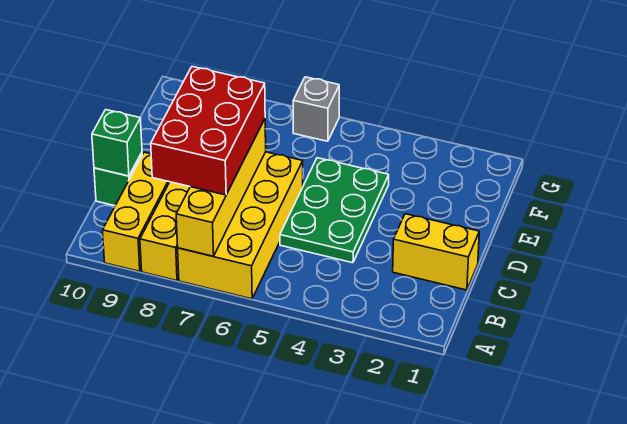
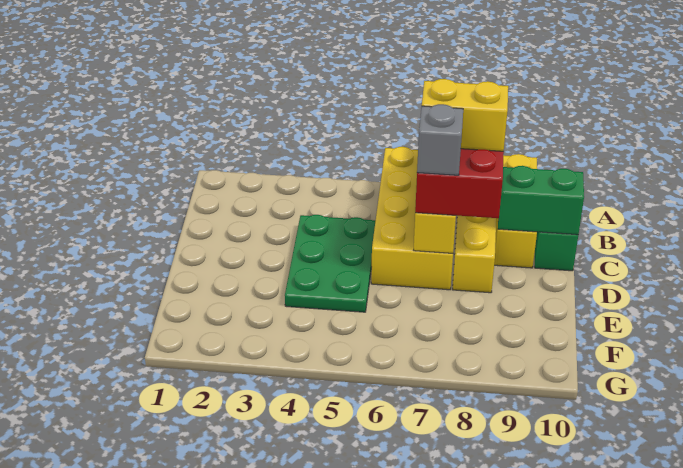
yellow brick C1:C2 level 1 -> yellow brick C7:C8 level 4
green brick C10 level 2 -> green brick C9:C10 level 2
grey brick G6 level 1 -> grey brick D7 level 4

